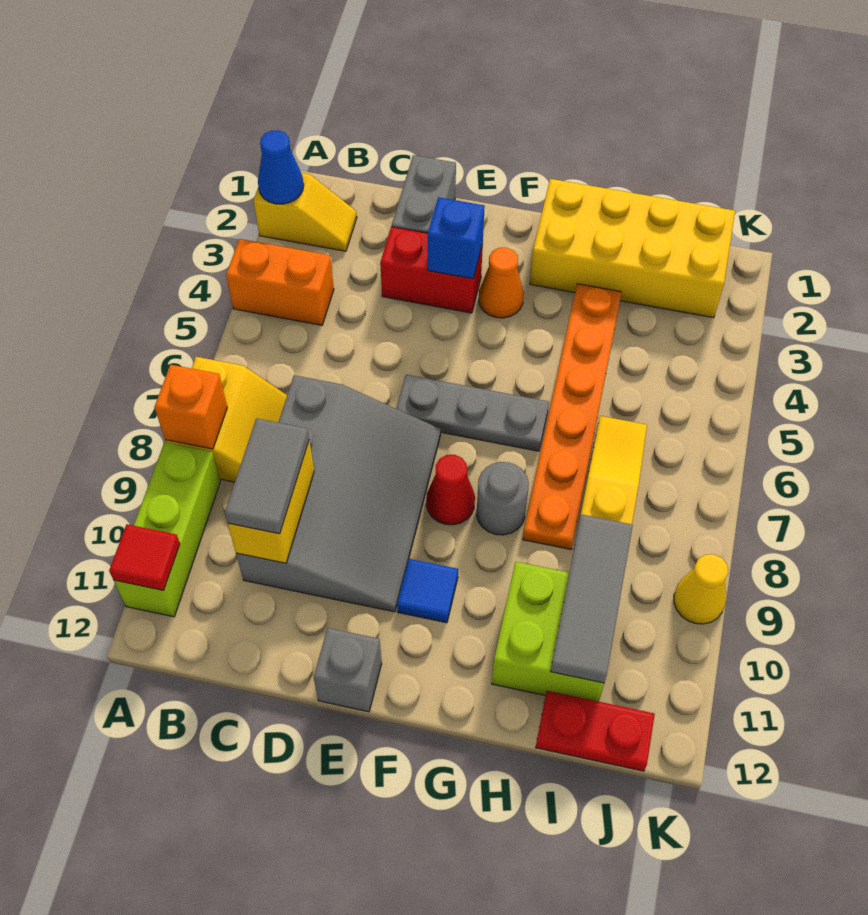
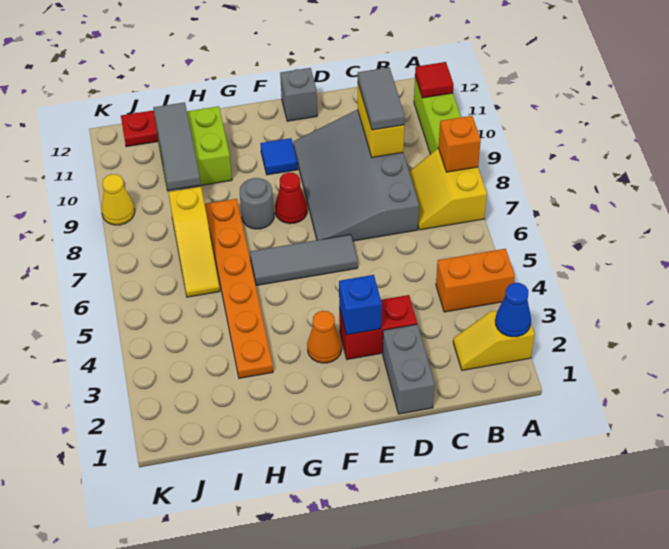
grey plate E6:G6 level 1 -> grey tile E6:G6 level 1
yellow brick G1:J2 level 1 -> none

